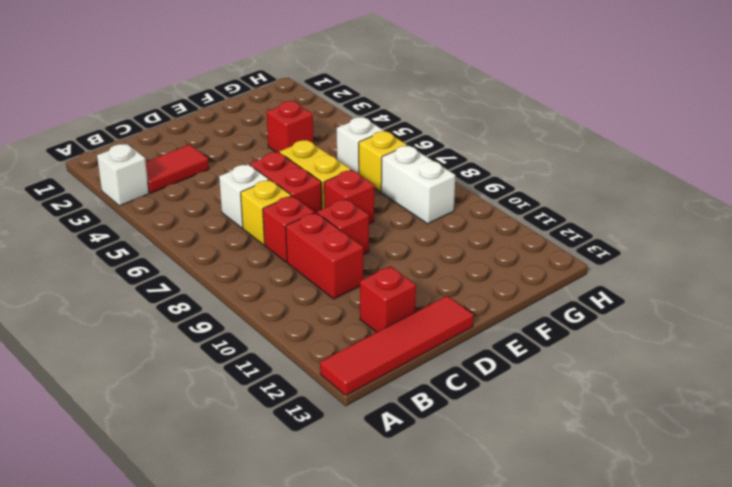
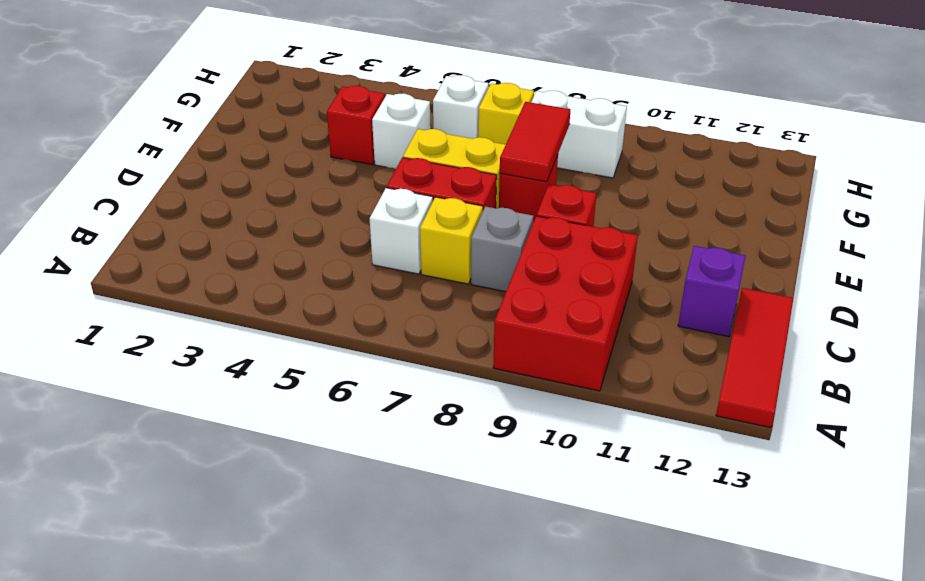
white brick A3 level 1 -> white brick F5 level 1
red tile A13:D13 level 1 -> red tile A13:C13 level 1
red tile B3:C3 level 1 -> red tile E8:F8 level 2
red brick C8 level 1 -> grey brick C8 level 1
red brick C9:C10 level 1 -> red brick A9:C10 level 1
red brick C12 level 1 -> purple brick C12 level 1

